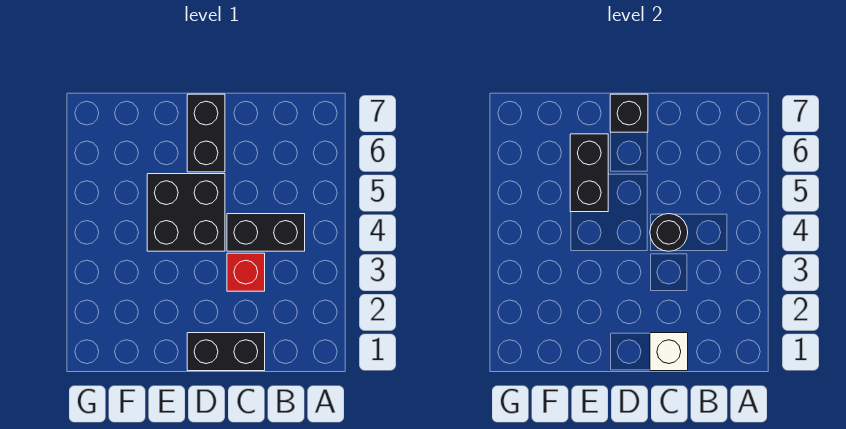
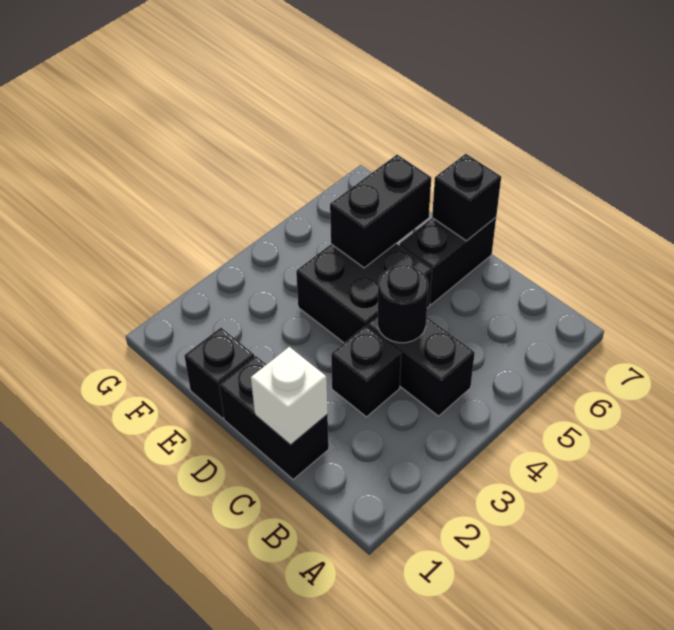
red brick C3 level 1 -> black brick C3 level 1
none -> black brick E1 level 1

